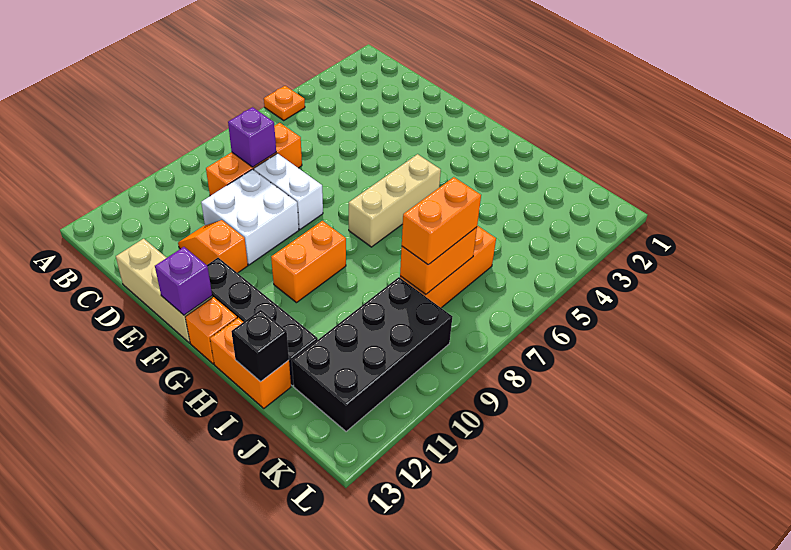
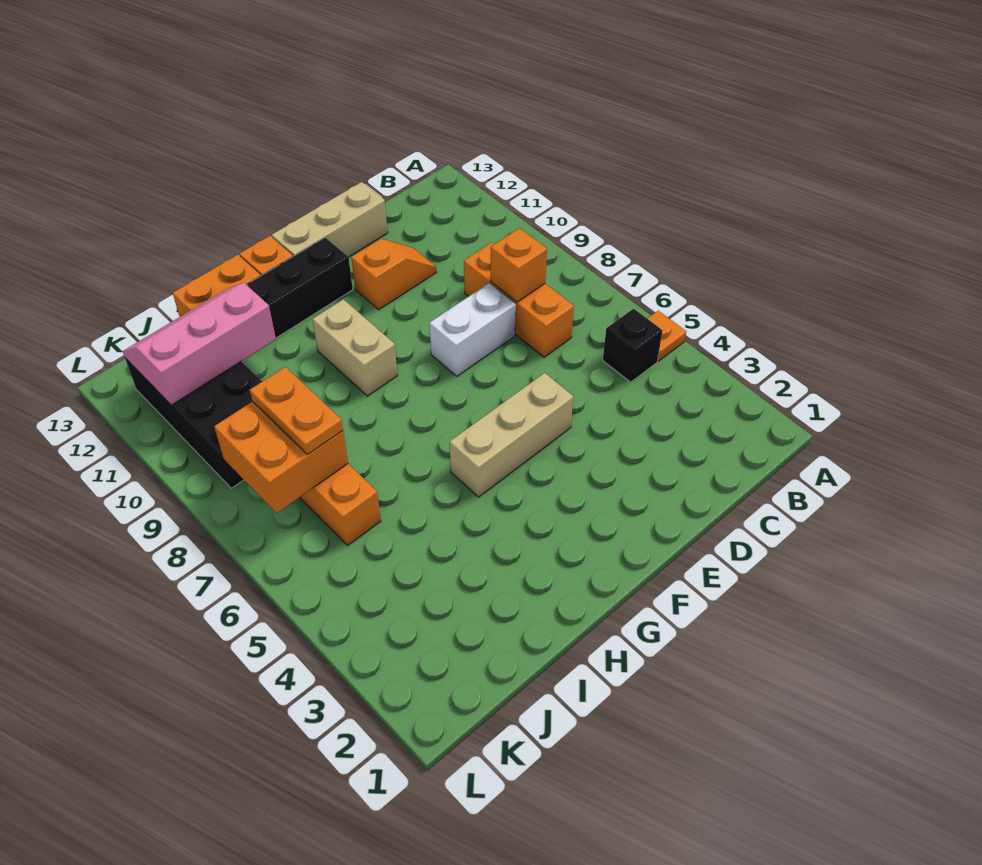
purple brick C8 level 2 -> orange brick C8 level 2
white brick D9:E10 level 1 -> none
purple brick F13 level 2 -> none
tan brick G5:G7 level 1 -> tan brick E5:G5 level 1
orange brick G9:G10 level 1 -> tan brick G9:G10 level 1
none -> pink slope I11:K12 level 2 top 11
black brick I13 level 2 -> black brick B5 level 1
orange brick J7:J8 level 2 -> orange brick J7:K8 level 2
orange brick J7:J8 level 3 -> orange plate J7:J8 level 3

